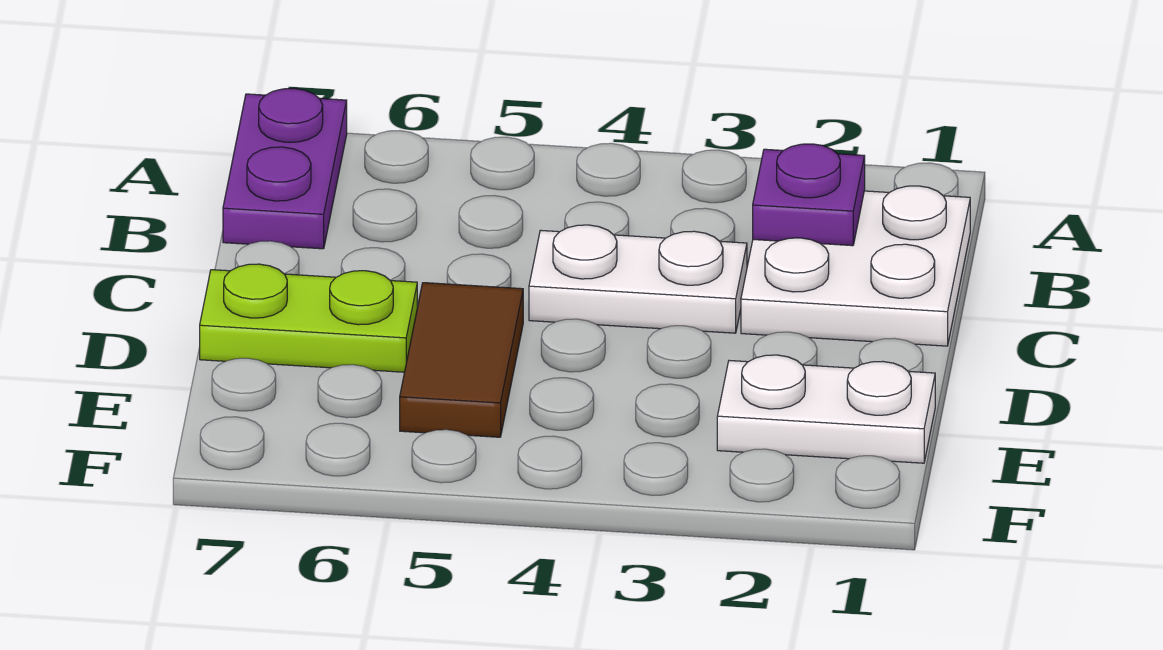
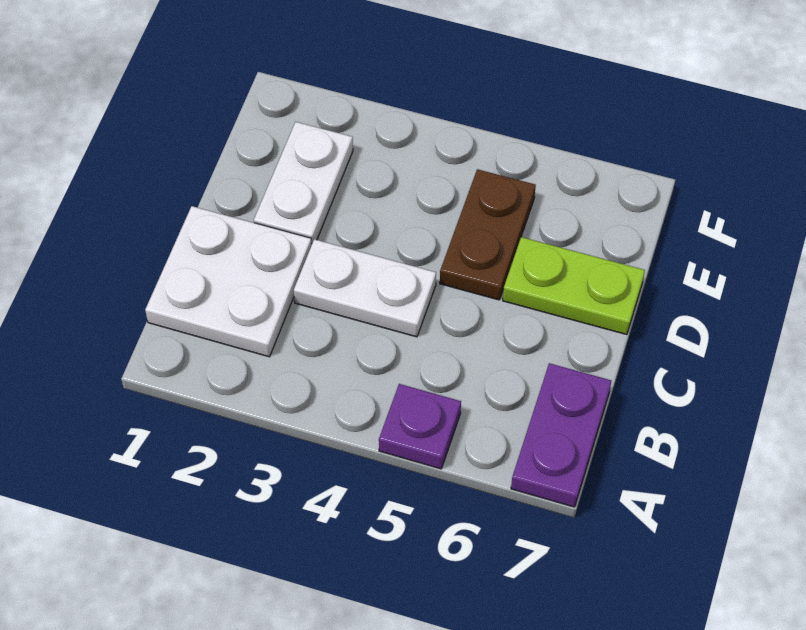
purple plate B2 level 2 -> purple plate A5 level 1
brown tile D5:E5 level 1 -> brown plate D5:E5 level 1
white plate E1:E2 level 1 -> white plate D2:E2 level 1

